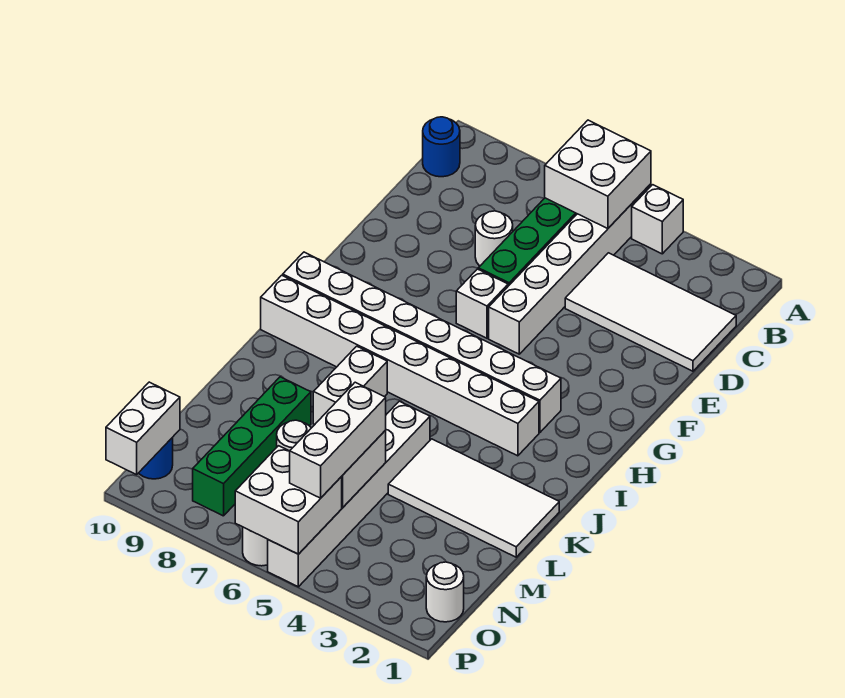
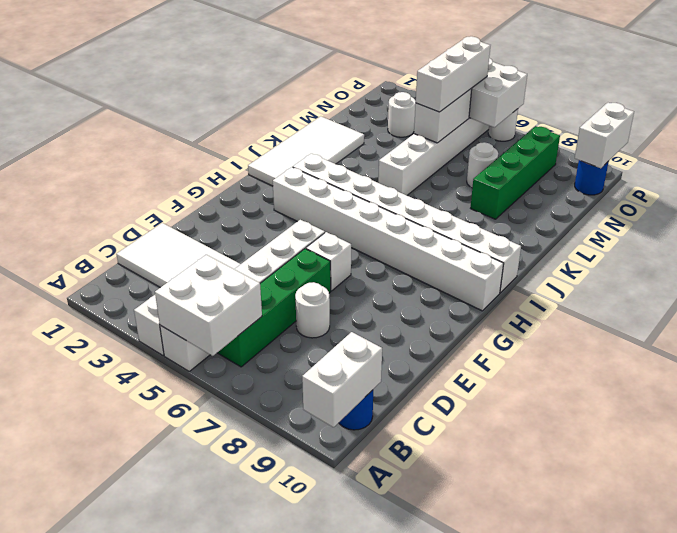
white brick J7:K7 level 1 -> white brick A10:B10 level 2
white tile K1:L4 level 1 -> white tile I1:L2 level 1
white round brick O1 level 1 -> white round brick N3 level 1

